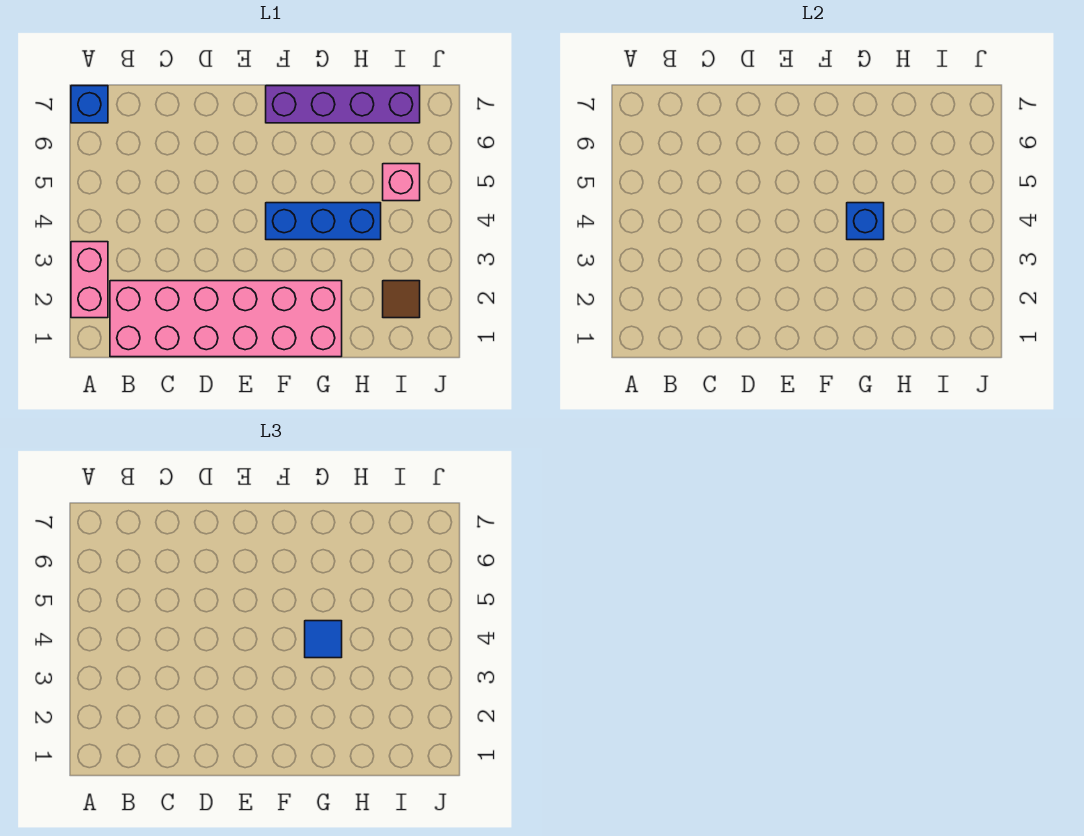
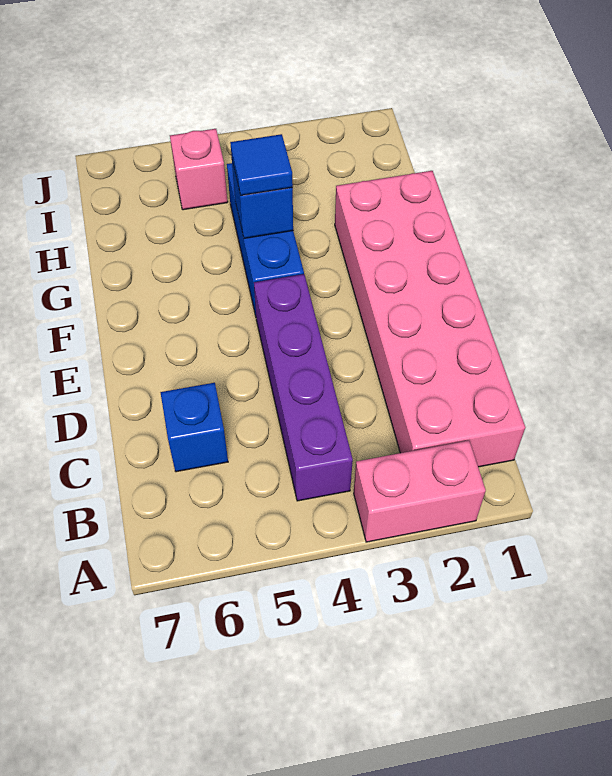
blue brick A7 level 1 -> blue brick C6 level 1
purple brick F7:I7 level 1 -> purple brick B4:E4 level 1
brown tile I2 level 1 -> none

